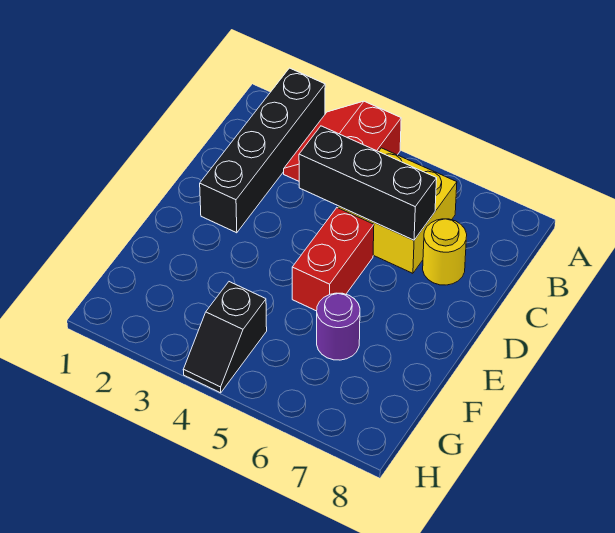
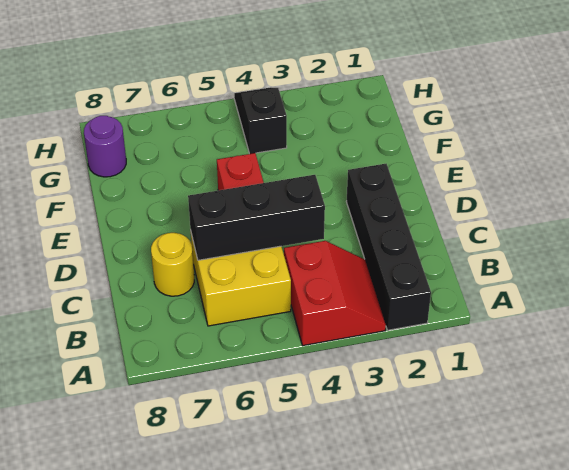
purple round brick F6 level 1 -> purple round brick G8 level 1

